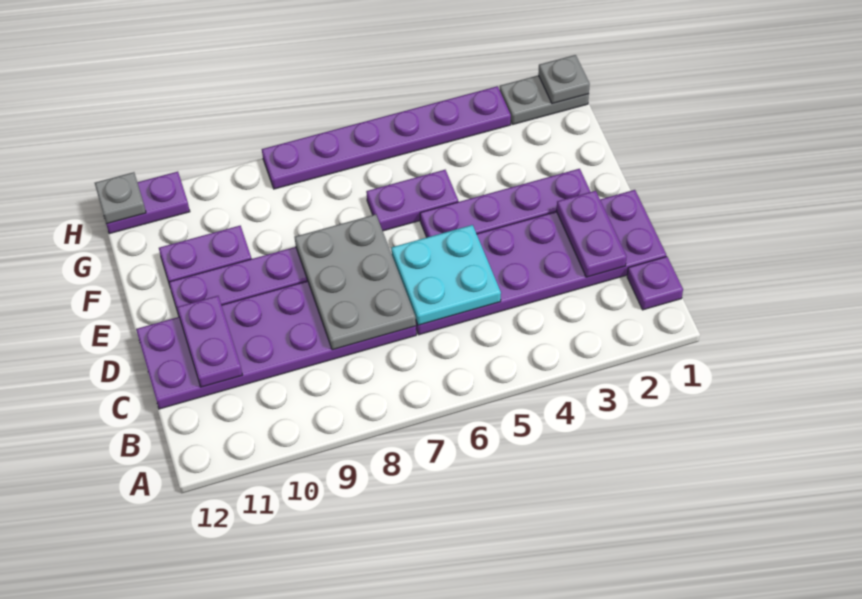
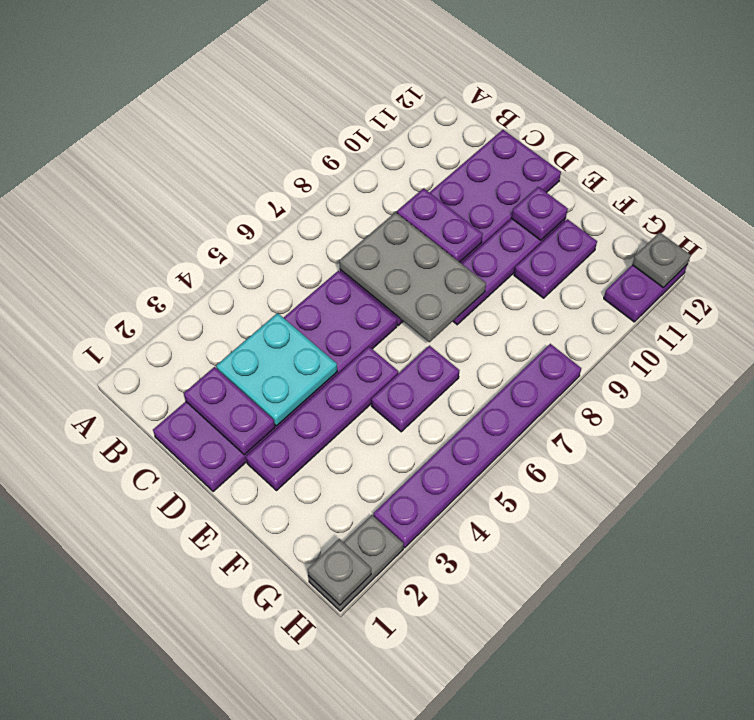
purple plate B1 level 1 -> purple plate E11 level 2
cyan plate C5:D6 level 2 -> cyan plate C3:D4 level 2
purple plate C11:D11 level 2 -> purple plate C9:D9 level 2

